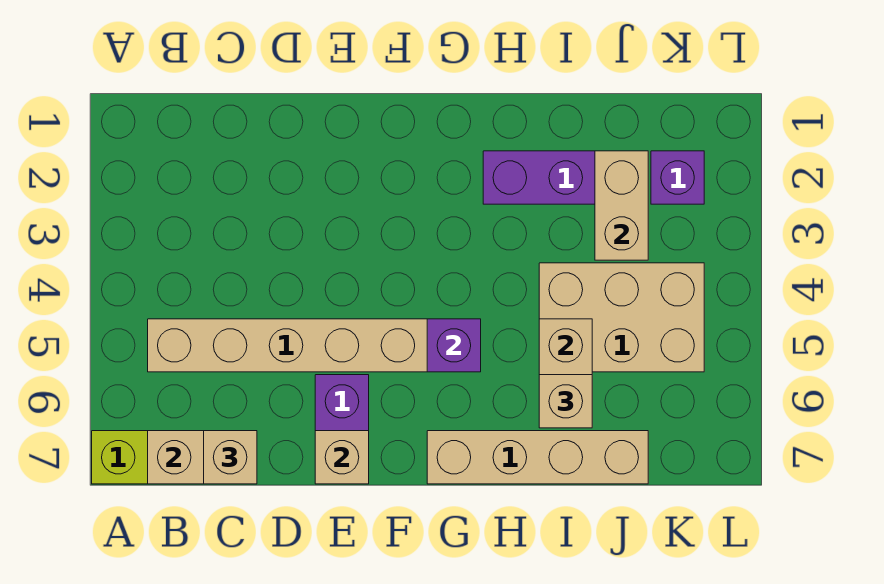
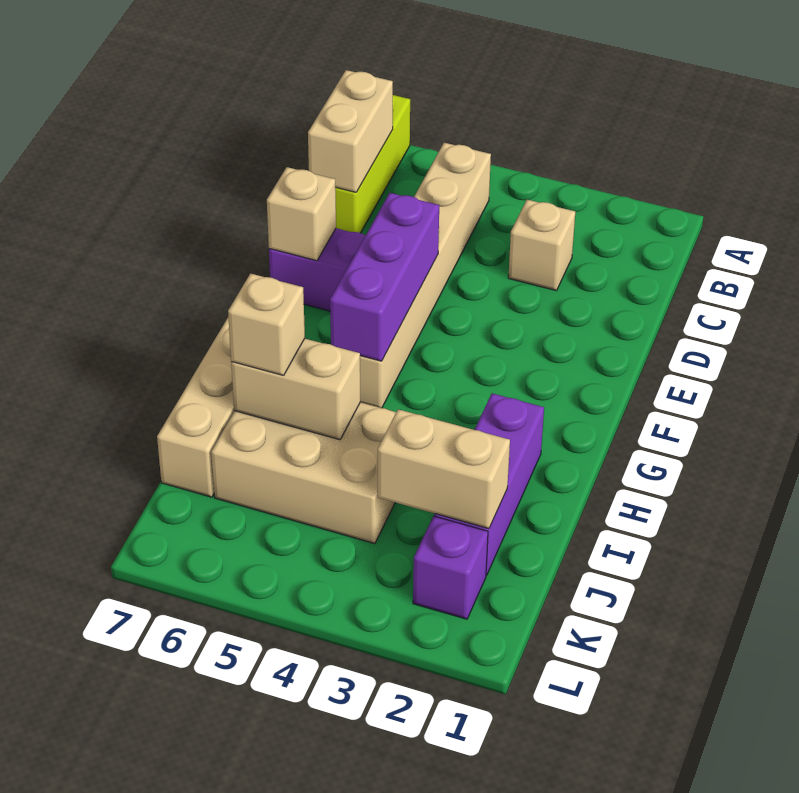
tan brick C7 level 3 -> tan brick C3 level 1
purple brick G5 level 2 -> purple brick E5:G5 level 2
tan brick I4:K5 level 1 -> tan brick I4:J6 level 1

